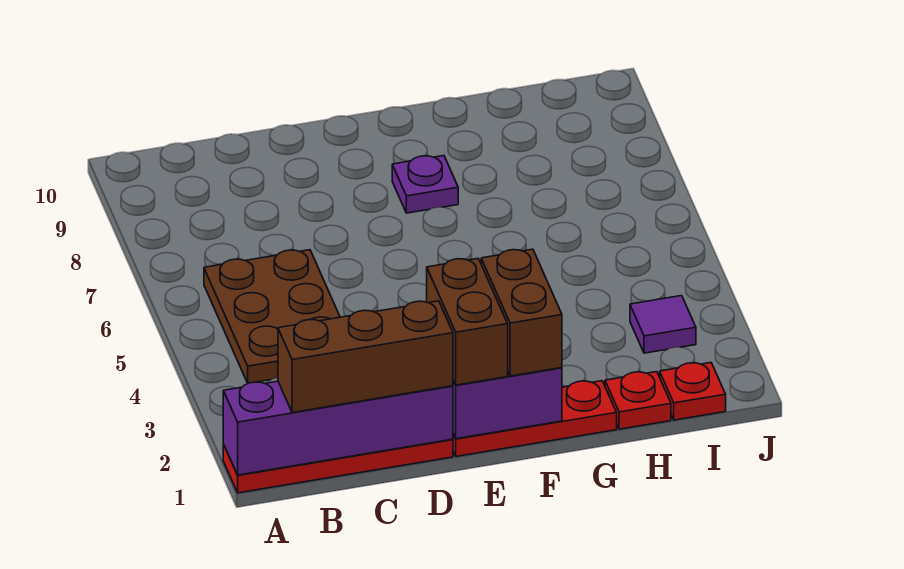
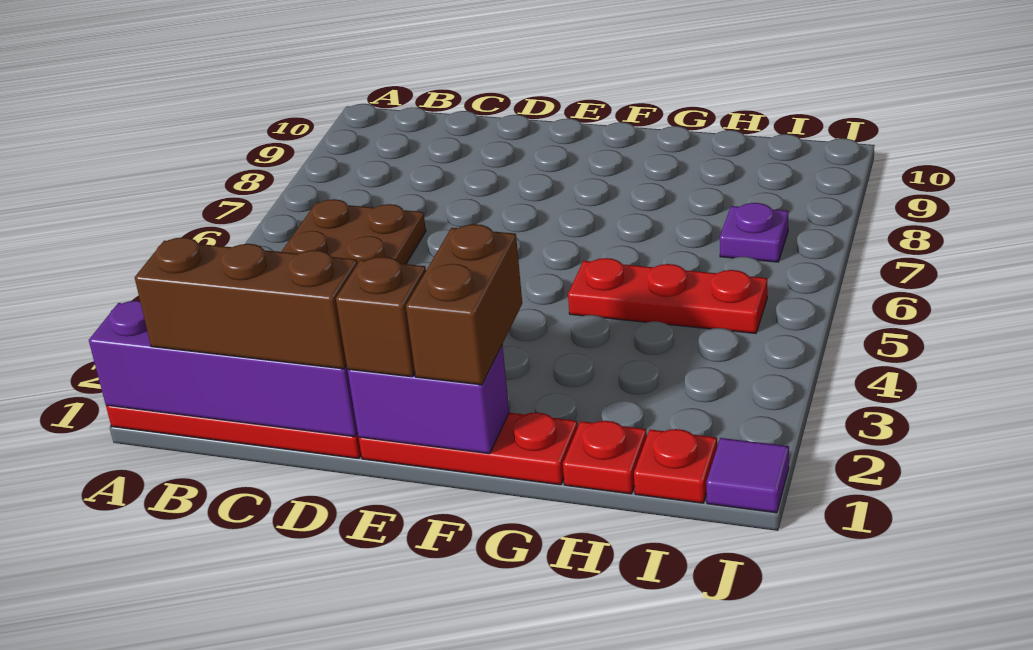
brown brick E1:E2 level 3 -> brown brick E1 level 3
purple plate F8 level 1 -> purple plate I7 level 1
none -> red plate G5:I5 level 1
purple tile I3 level 1 -> purple tile J1 level 1

